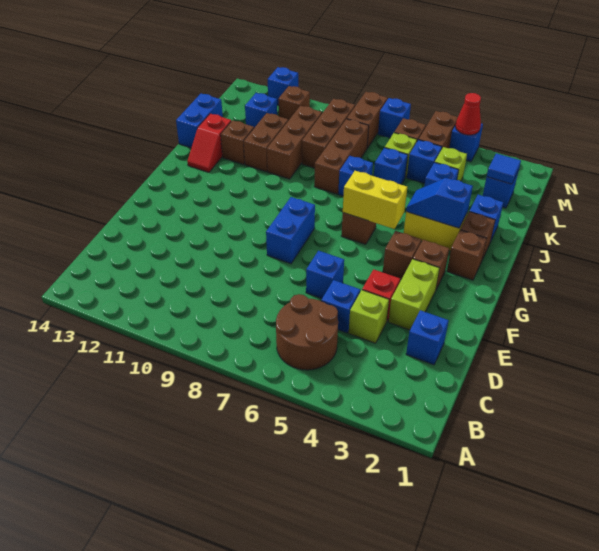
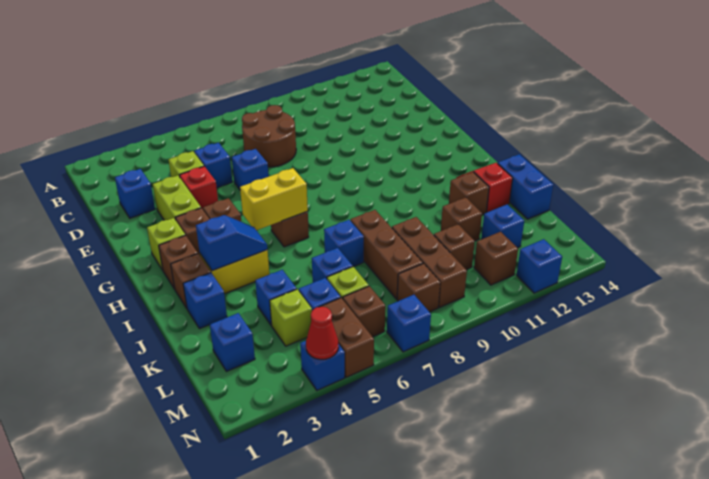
brown round brick B5:C6 level 1 -> brown round brick C7:D8 level 1
blue brick F8:G8 level 1 -> none
none -> lime brick G2 level 1
brown brick J10:L10 level 1 -> brown brick L10 level 1
brown brick J11:K11 level 1 -> brown brick K11 level 1
blue tile L2 level 2 -> none
brown brick M8:N8 level 1 -> brown brick M8 level 1

